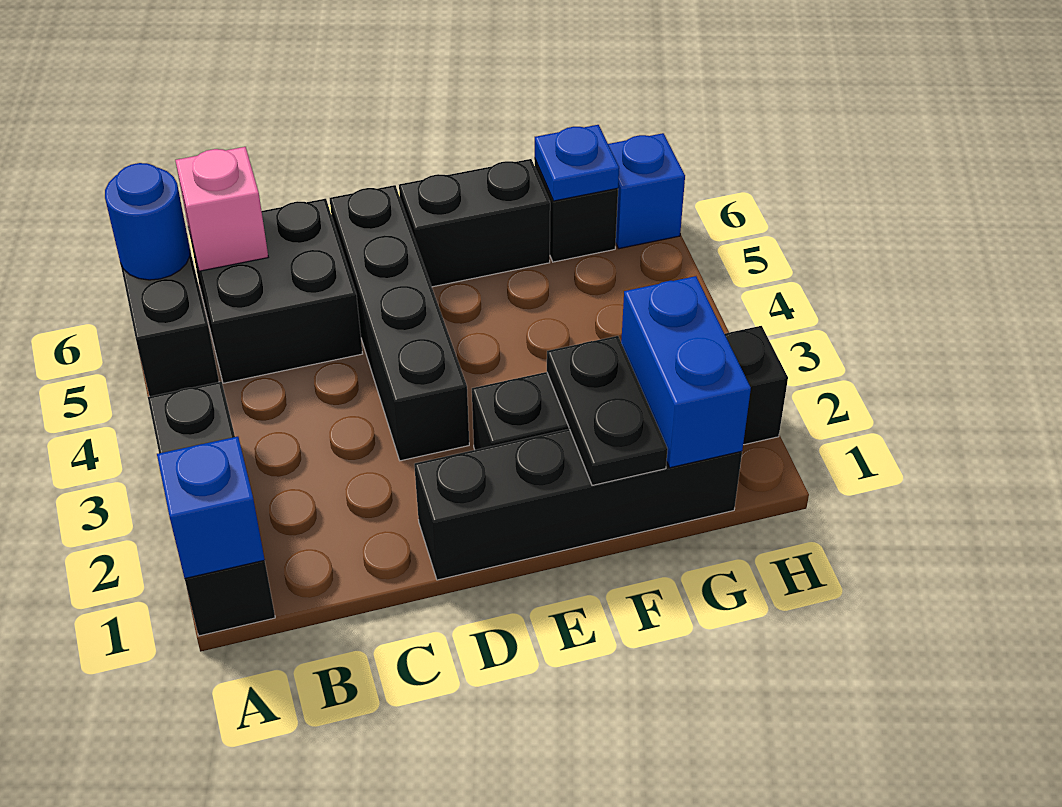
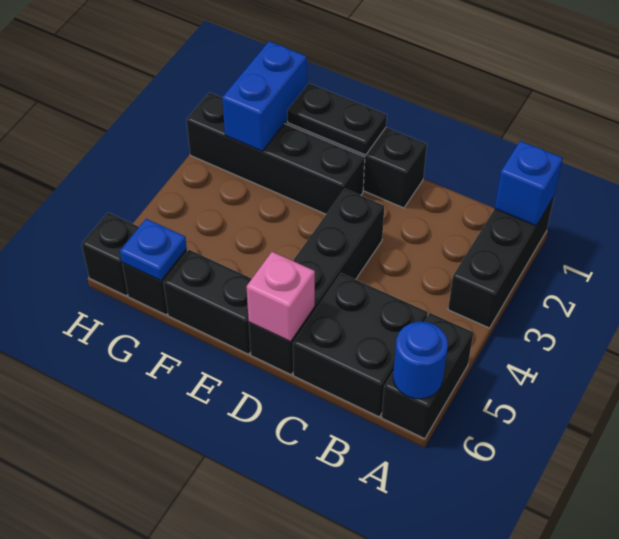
pink brick B6 level 2 -> pink brick D6 level 2
black plate F1:F2 level 2 -> black plate E1:F1 level 2
blue brick H6 level 1 -> black brick H6 level 1

